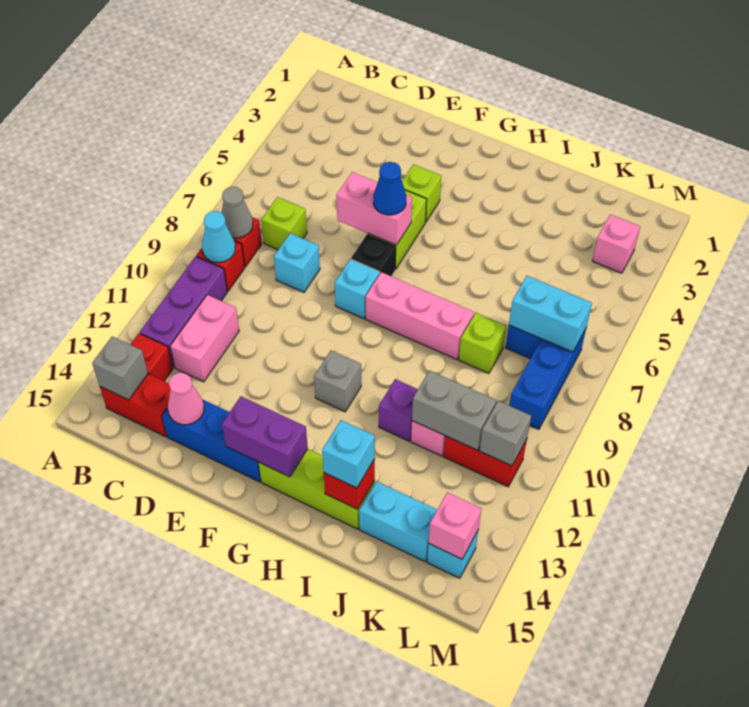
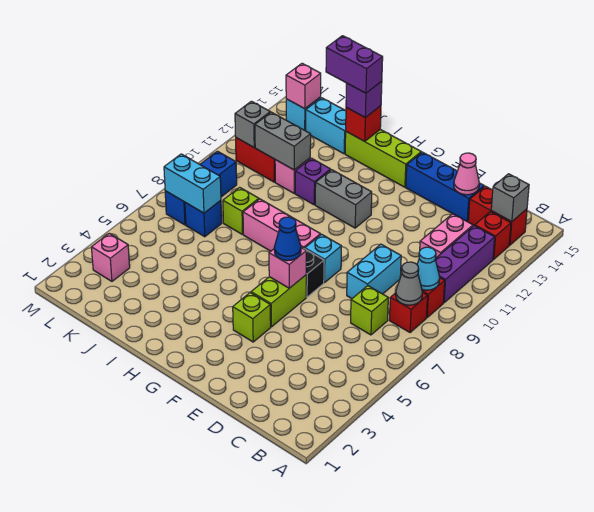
cyan brick D8 level 1 -> cyan brick D8:D9 level 1
pink brick E6:F6 level 2 -> pink brick F6 level 2
purple brick F14:G14 level 2 -> purple brick I14:J14 level 4
grey brick G11 level 1 -> grey brick G11:H11 level 1
cyan brick I14 level 3 -> purple brick I14 level 3

